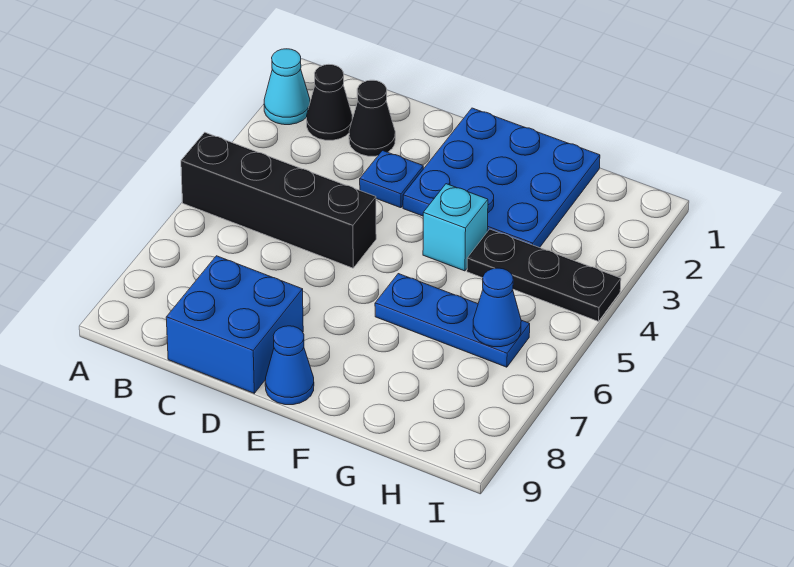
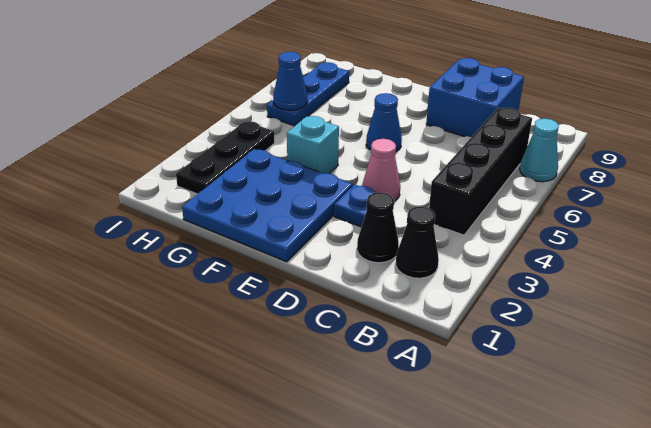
cyan cone A2 level 1 -> cyan cone A7 level 1
black brick A5:D5 level 1 -> black brick B4:B7 level 1
none -> pink cone D4 level 1
blue cone E9 level 1 -> blue cone E6 level 1
blue plate F6:H6 level 1 -> blue plate H6:H8 level 1
black plate G4:I4 level 1 -> black plate H2:H4 level 1

